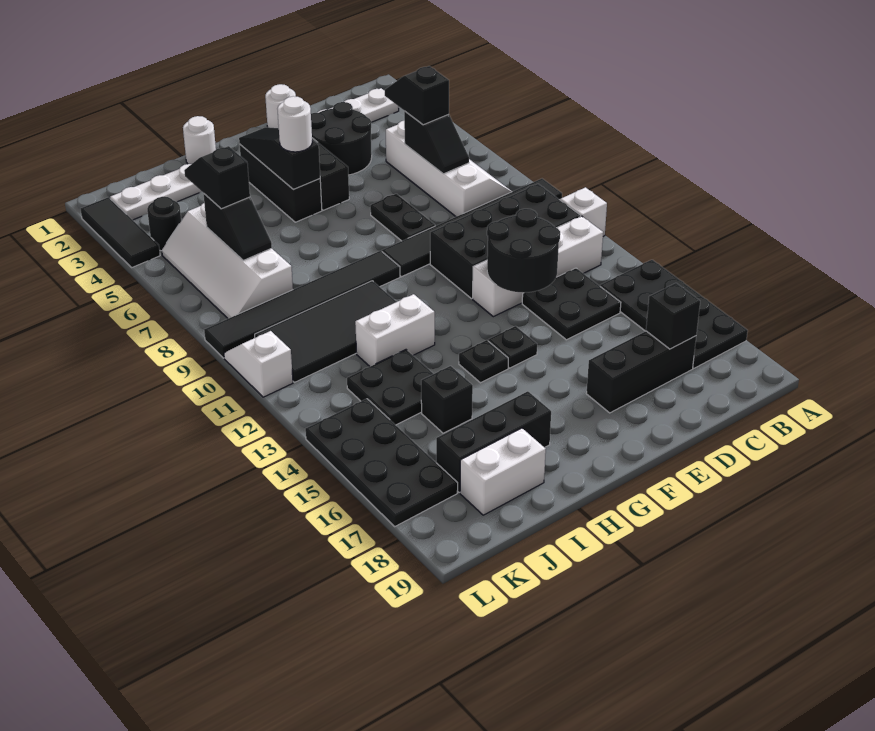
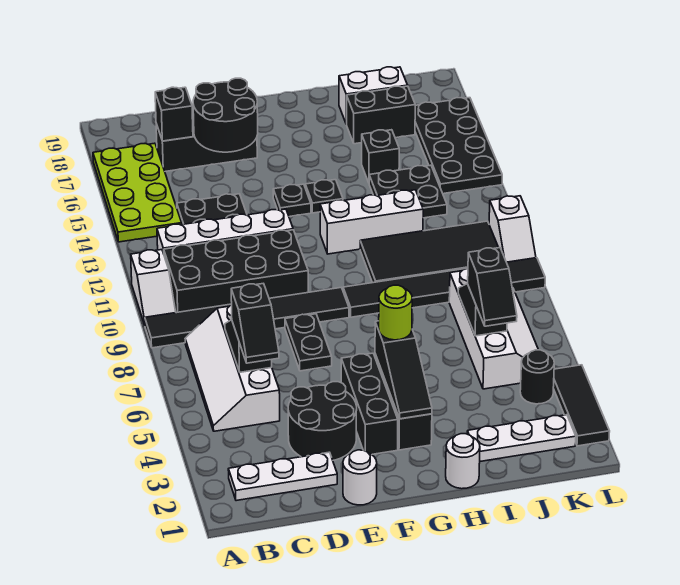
black plate A14:B17 level 1 -> lime plate A14:B17 level 1
black round brick D12:E13 level 2 -> black round brick D16:E17 level 2
white round brick G5 level 3 -> lime round brick G5 level 3
white brick H12:I12 level 1 -> white brick G12:I12 level 1
black brick H17:J17 level 1 -> black brick I17:J17 level 1

